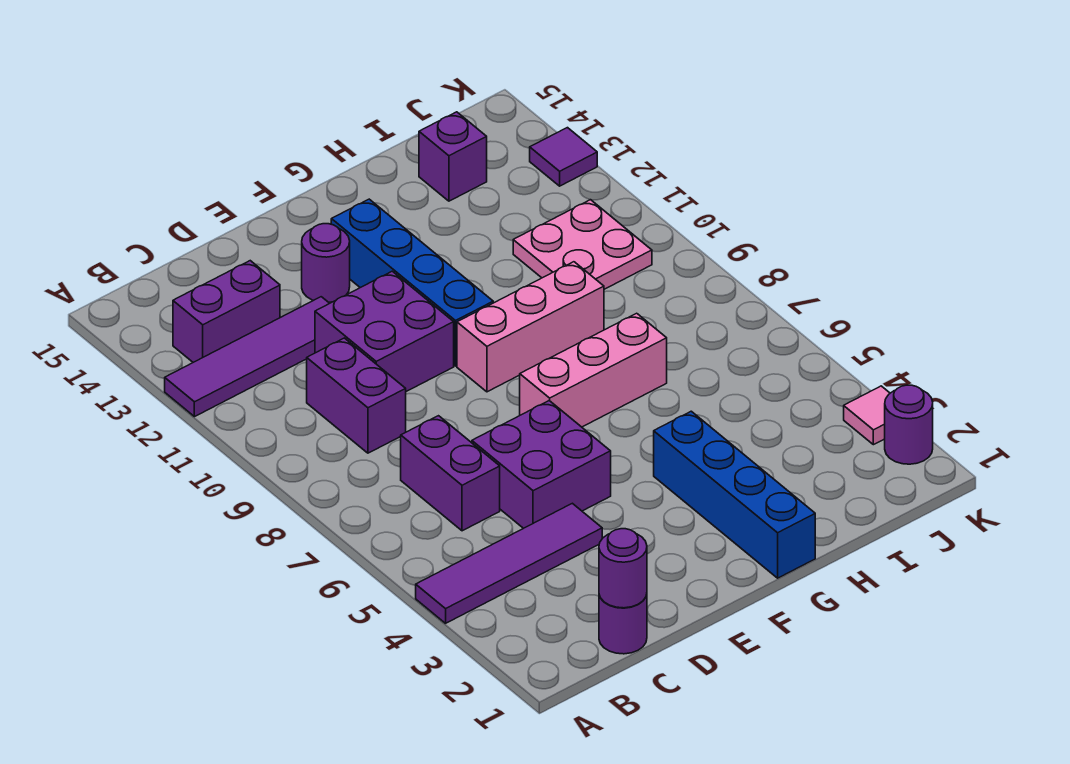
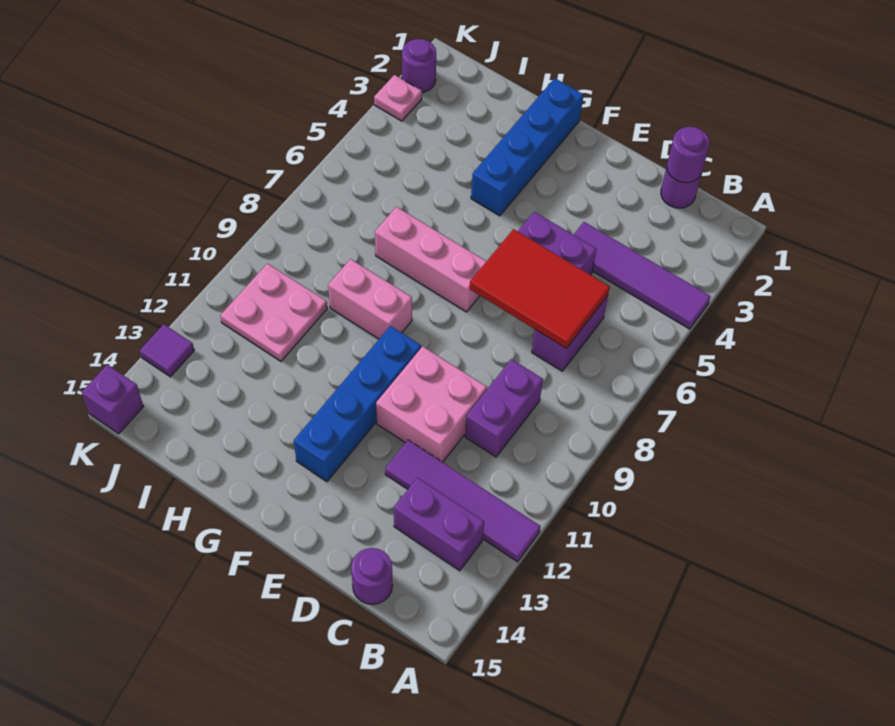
none -> red tile C6:E7 level 2
purple brick D10:E11 level 1 -> pink brick D10:E11 level 1
purple round brick E13 level 1 -> purple round brick C15 level 1
pink brick F9:H9 level 1 -> pink brick G9:H9 level 1
purple brick I14 level 1 -> purple brick K15 level 1
pink tile K3 level 1 -> pink plate K3 level 1

